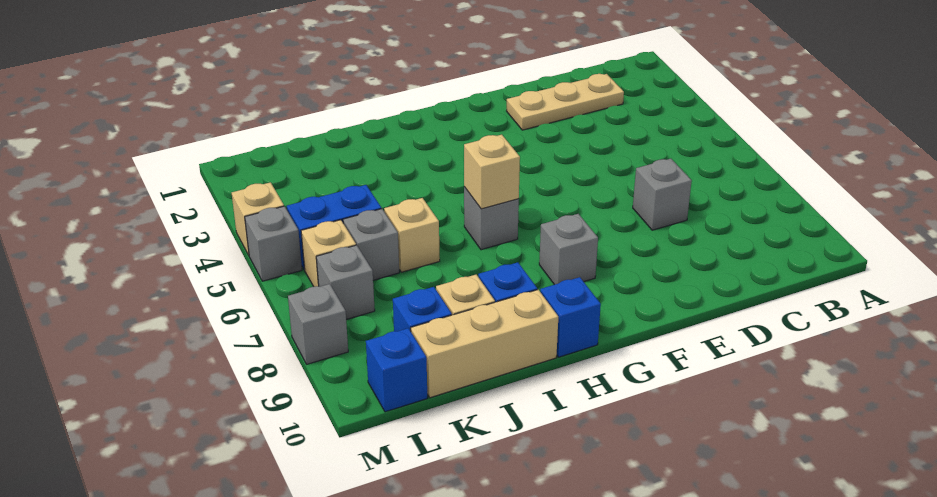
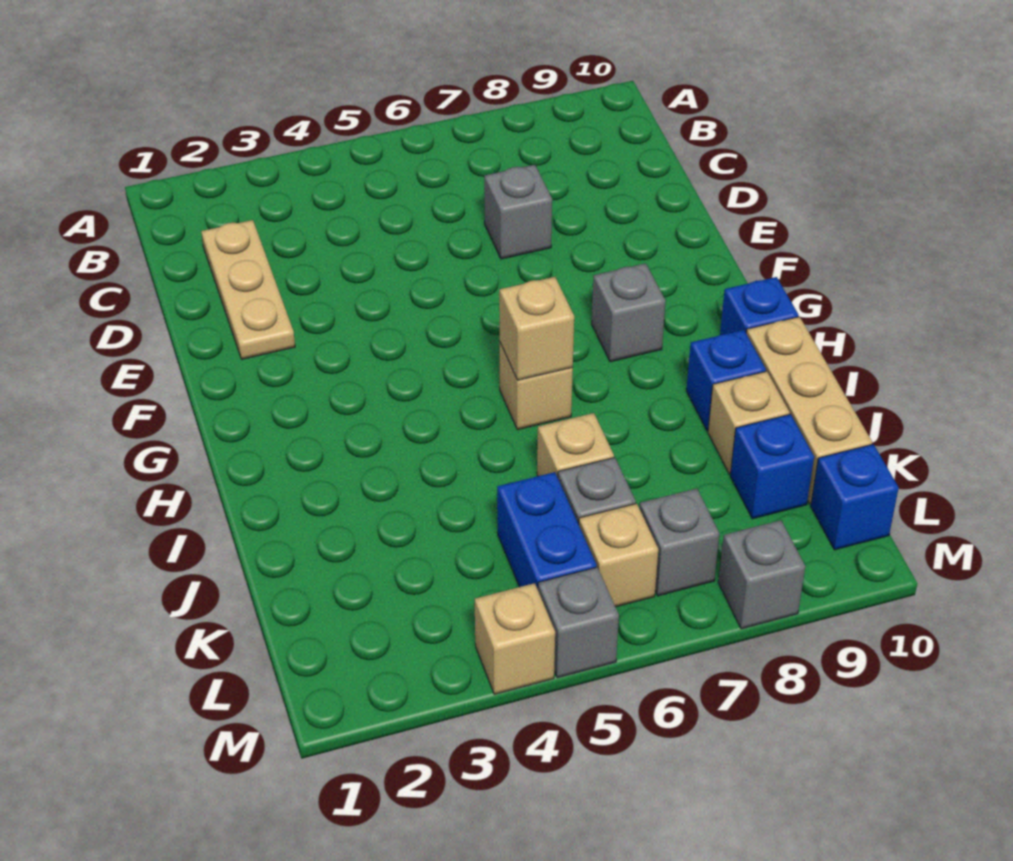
grey brick H6 level 1 -> tan brick H6 level 1

